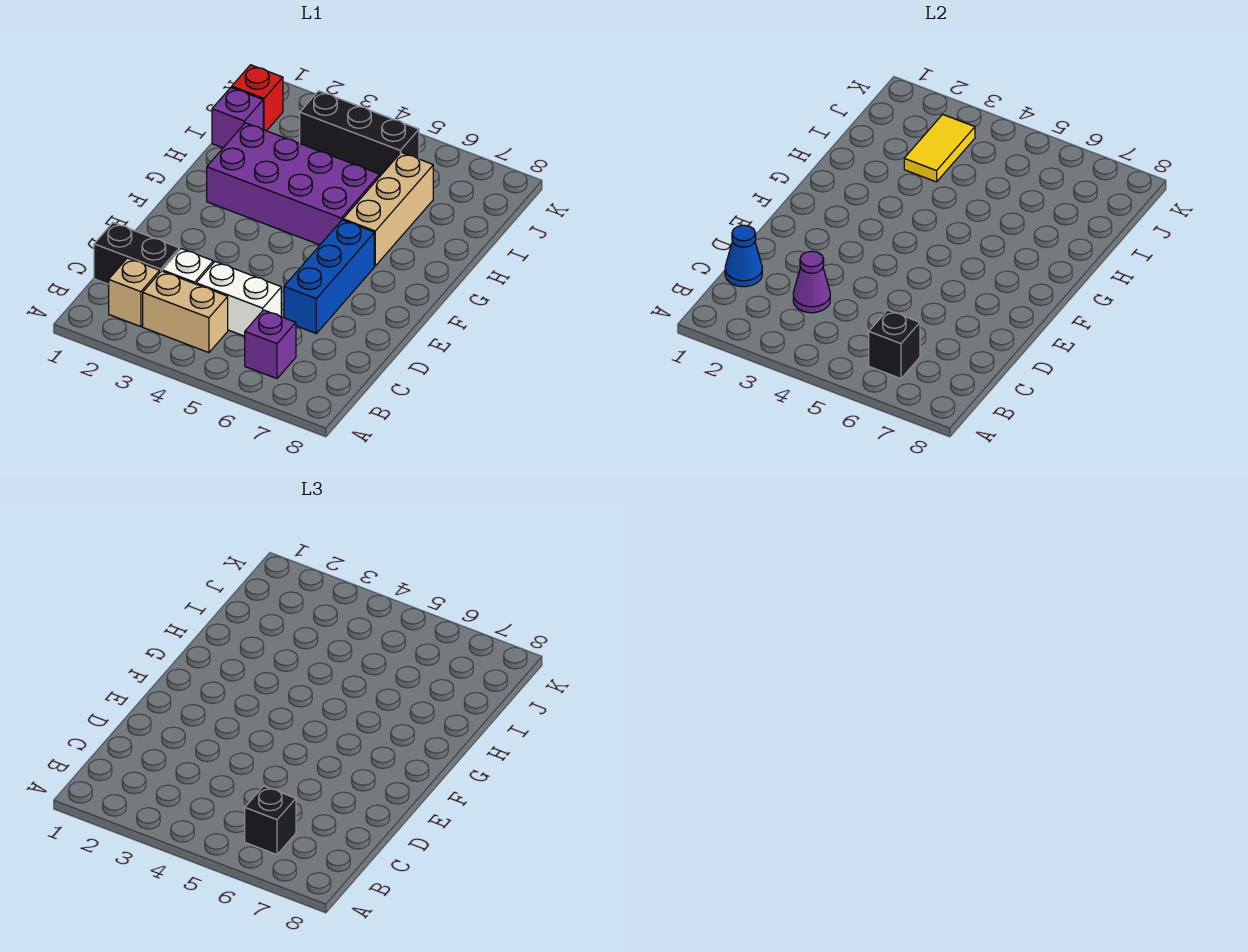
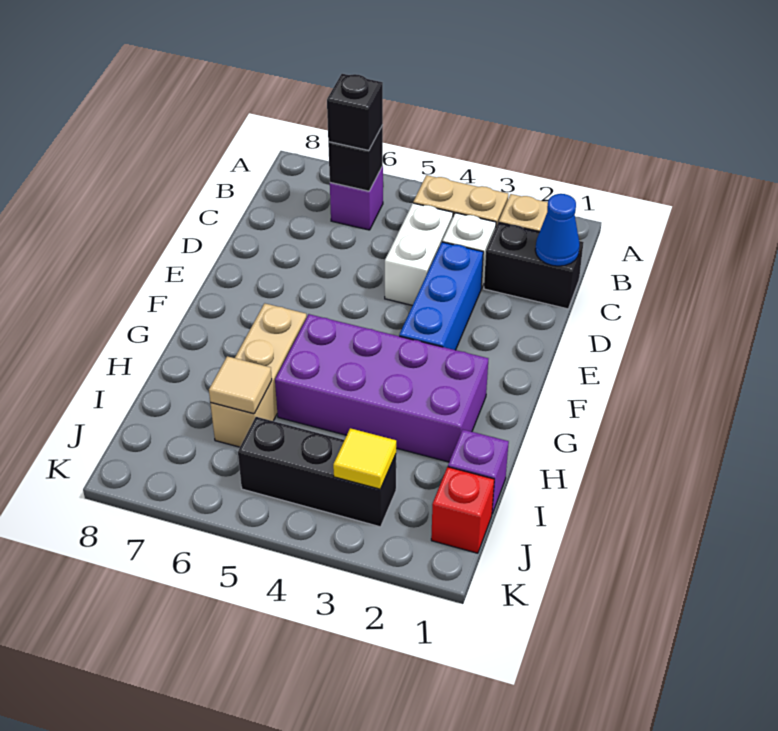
purple cone C3 level 2 -> none
white brick C4:C5 level 1 -> white brick C4:D4 level 1
blue brick D6:F6 level 1 -> blue brick D3:F3 level 1
yellow tile I3:J3 level 2 -> yellow tile J3 level 2
none -> tan tile I6 level 2

